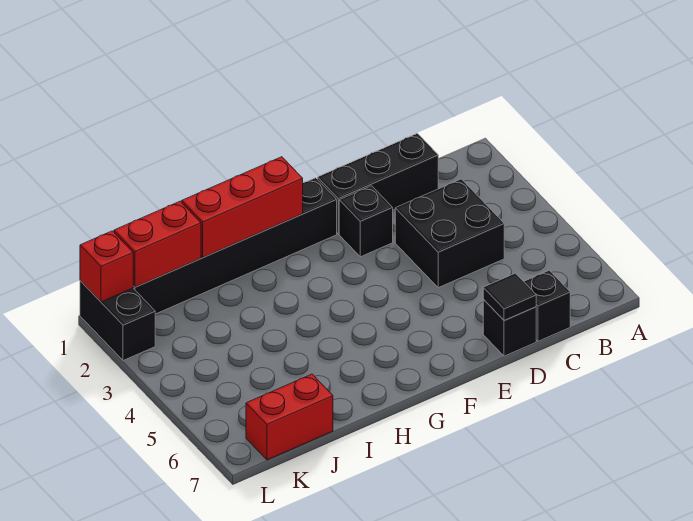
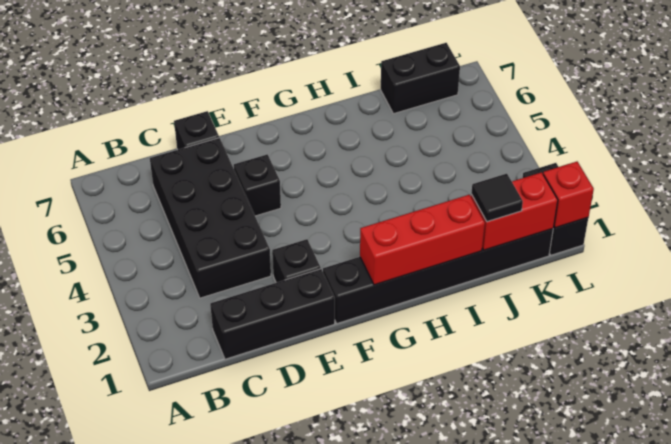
black brick C3:D4 level 1 -> black brick C3:D6 level 1
black brick C7 level 1 -> black brick E5 level 1
black tile D7 level 2 -> black tile J1 level 3
red brick J7:K7 level 1 -> black brick J7:K7 level 1

